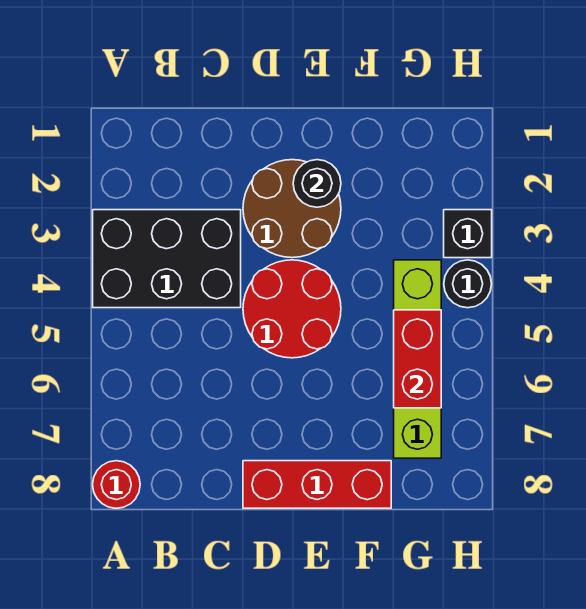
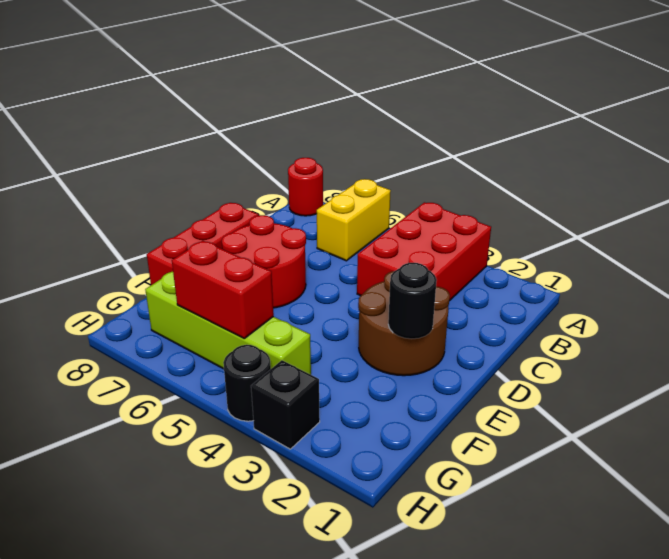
black brick A3:C4 level 1 -> red brick A3:C4 level 1
none -> yellow brick A6:B6 level 1
red round brick D4:E5 level 1 -> red round brick D6:E7 level 1

